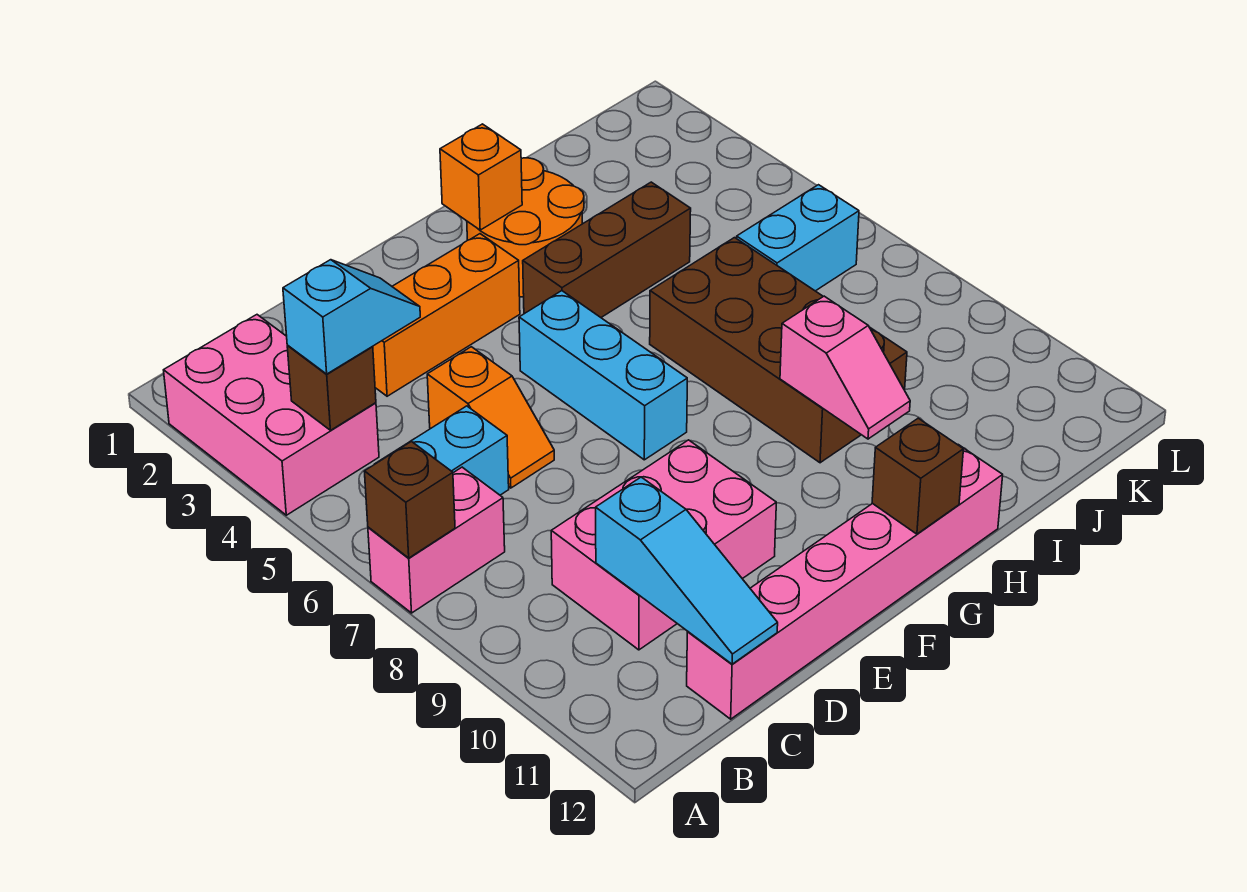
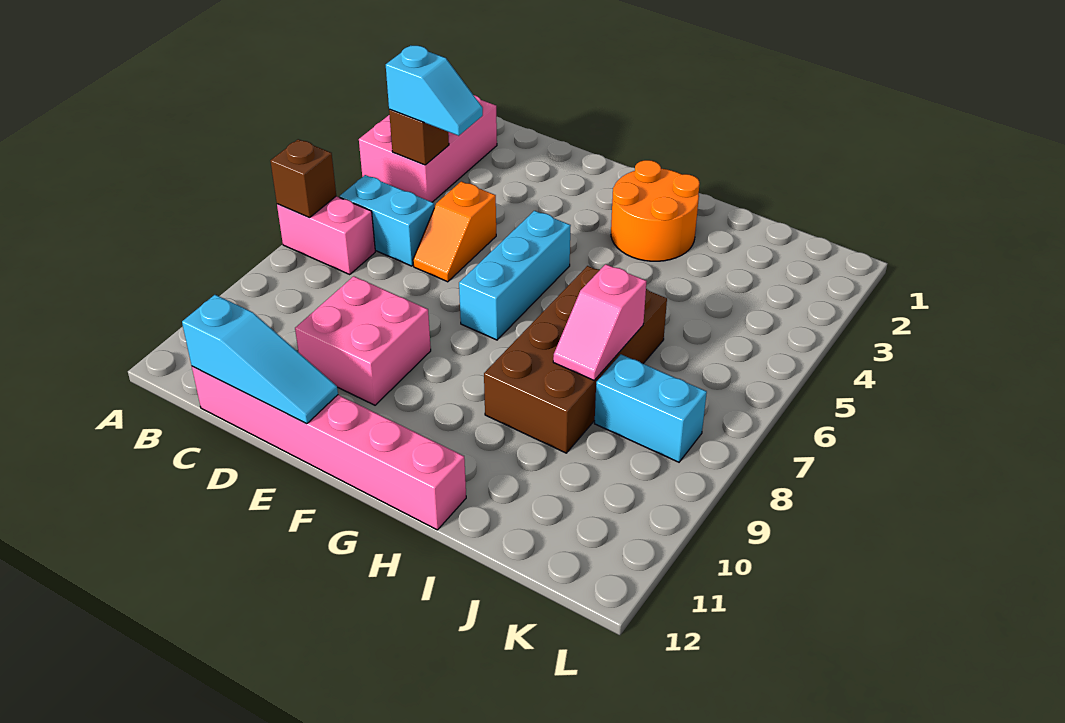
pink brick C9:E10 level 1 -> pink brick D9:E10 level 1
cyan slope C10:C12 level 2 top 10 -> cyan slope C12:E12 level 2 top C
orange brick D3:F3 level 1 -> none
orange brick G2 level 2 -> none
brown brick G4:I4 level 1 -> none
brown brick G12 level 2 -> none
pink slope H9:H10 level 2 top 9 -> pink slope I7:I8 level 2 top 7
cyan brick J6:K6 level 1 -> cyan brick J8:K8 level 1

